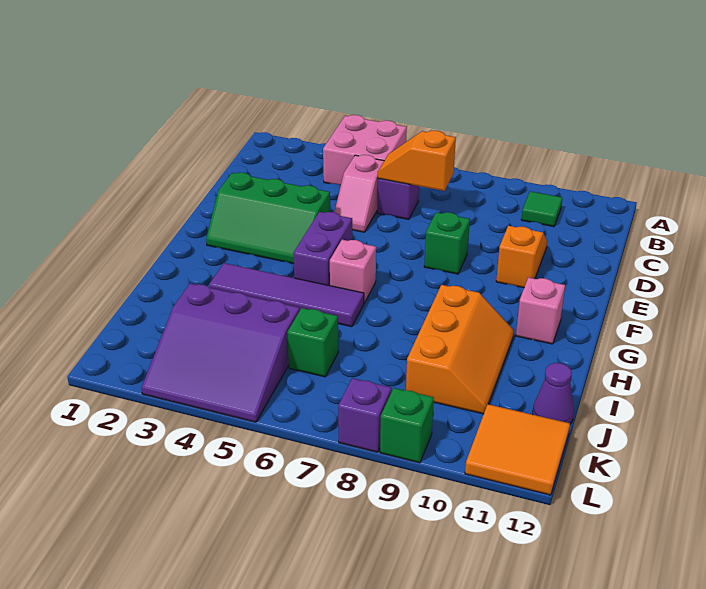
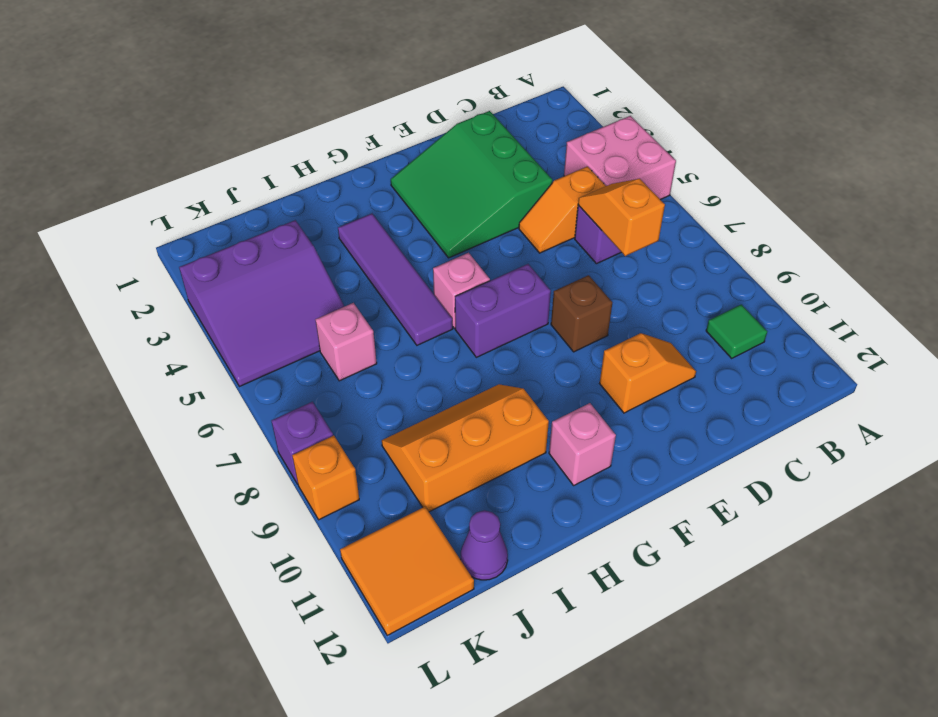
pink slope C5:D5 level 1 top C -> orange slope C5:D5 level 1 top C
green slope E2:F4 level 1 top E -> green slope D2:F4 level 1 top D
green brick E8 level 1 -> brown brick E8 level 1
purple brick F5:G5 level 1 -> purple brick F7:G7 level 1
orange slope H9:J10 level 1 top 9 -> orange slope H9:J10 level 1 top 10
purple slope J3:L5 level 1 top J -> purple slope J3:L5 level 1 top 3
green brick J6 level 1 -> pink brick J6 level 1
green brick L9 level 1 -> orange brick L9 level 1

